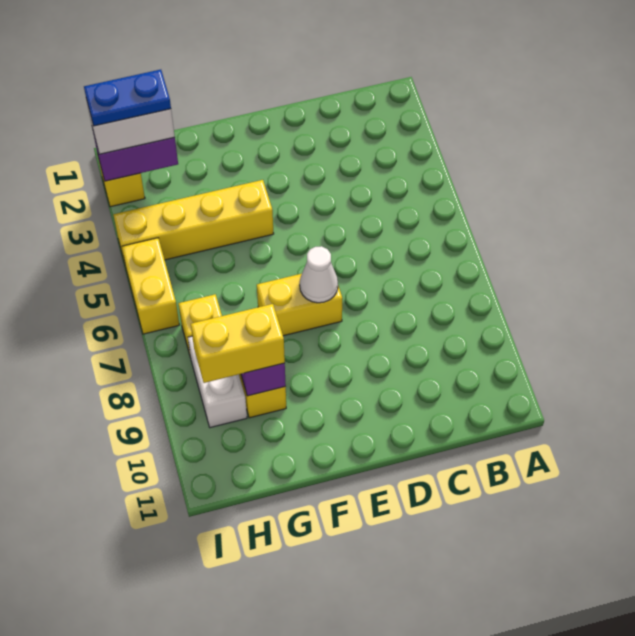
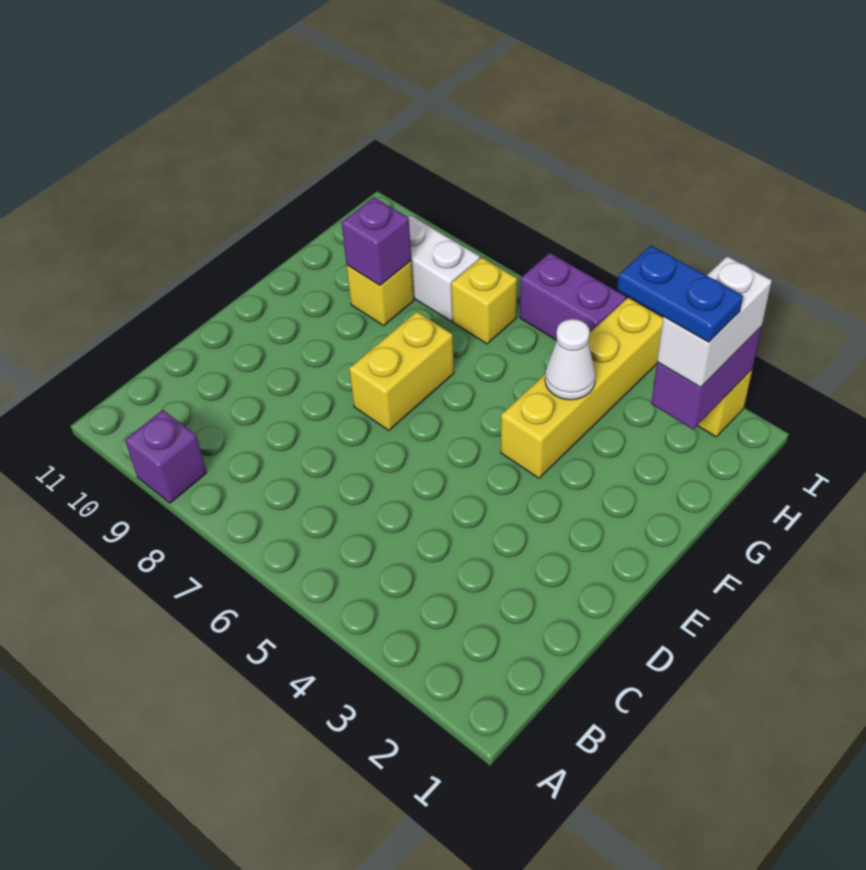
none -> purple brick A9 level 1
white cone E7 level 2 -> white cone G4 level 2
yellow brick G9:H9 level 3 -> none
blue plate H2:I2 level 4 -> blue plate H2:H3 level 4
yellow brick I5:I6 level 1 -> purple brick I5:I6 level 1

